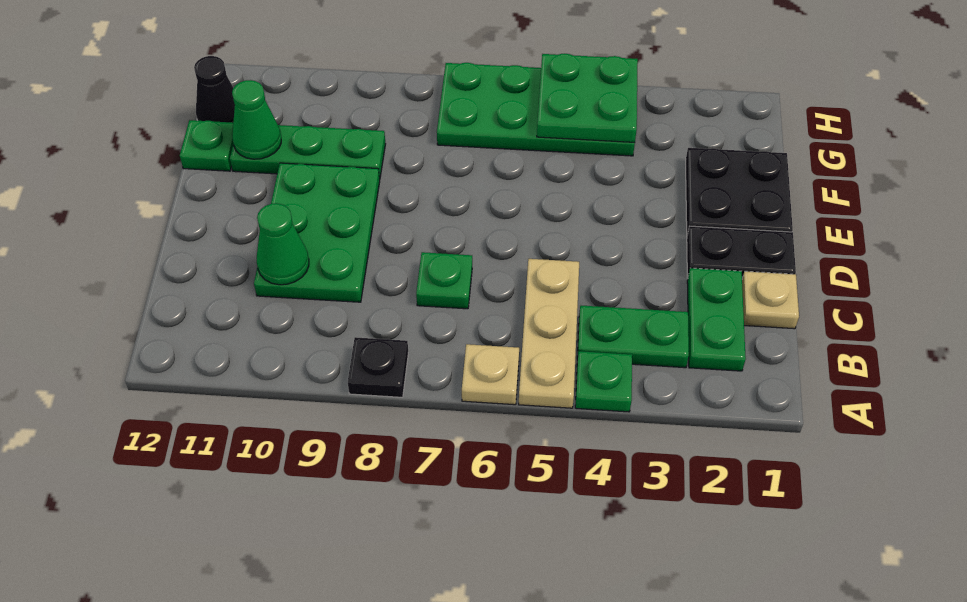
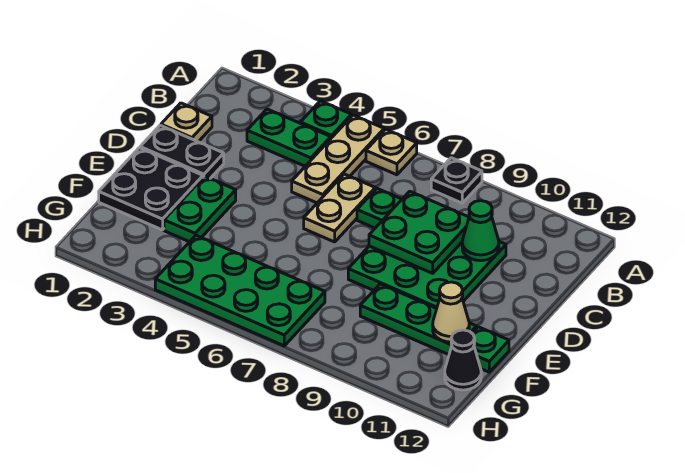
green plate B2:C2 level 1 -> green plate E3:F3 level 1
none -> tan plate C6:D6 level 1
green plate C9:E10 level 1 -> green plate C8:E10 level 1
green cone F11 level 2 -> tan cone F11 level 2
green plate G4:H5 level 2 -> green plate C8:D9 level 2

